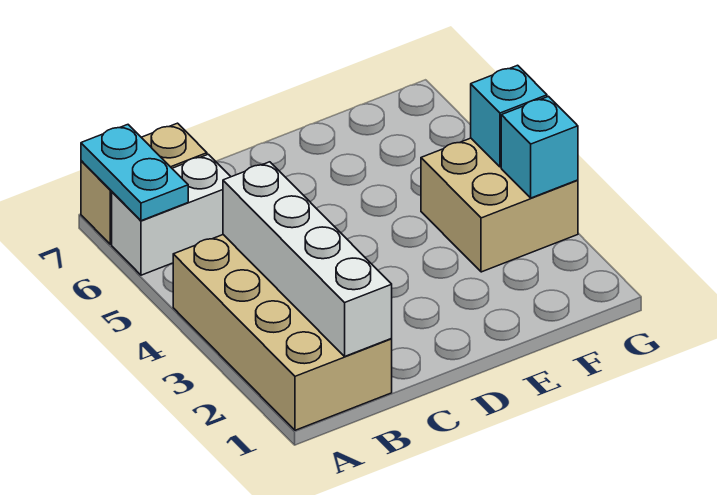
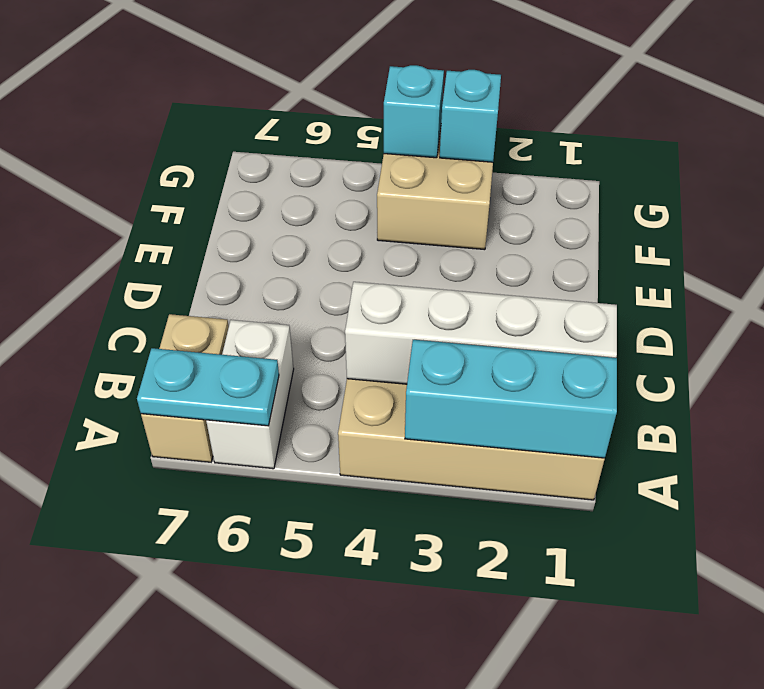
none -> cyan brick A1:A3 level 2

